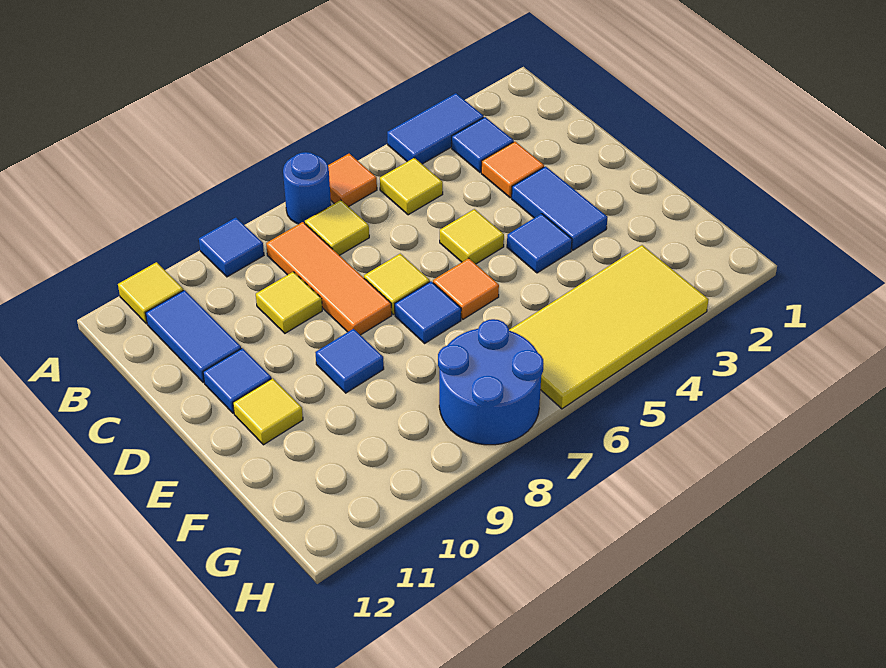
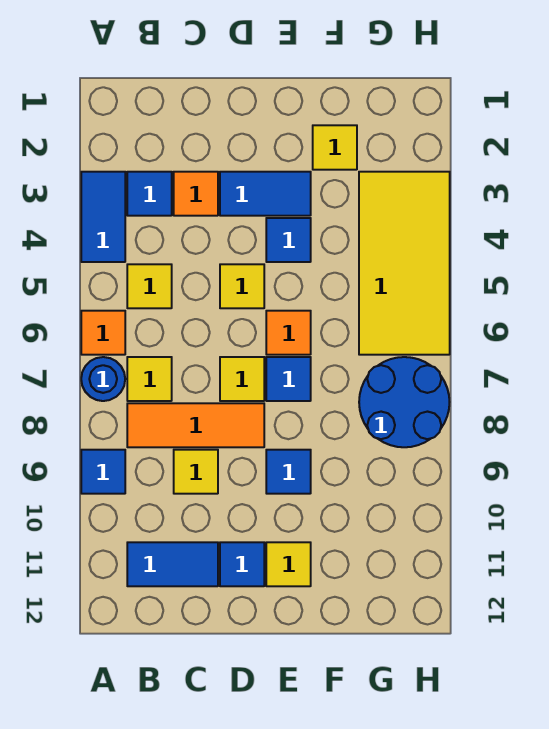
yellow tile A11 level 1 -> yellow tile F2 level 1

